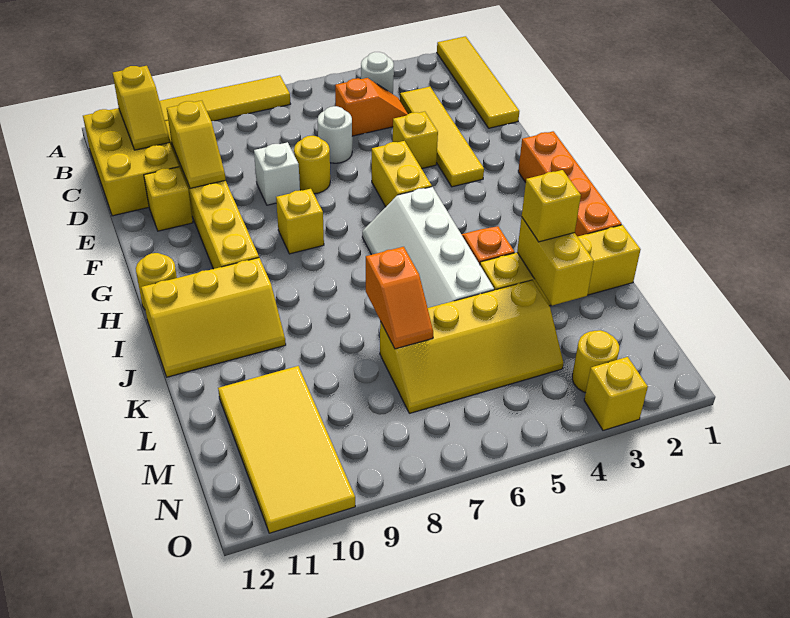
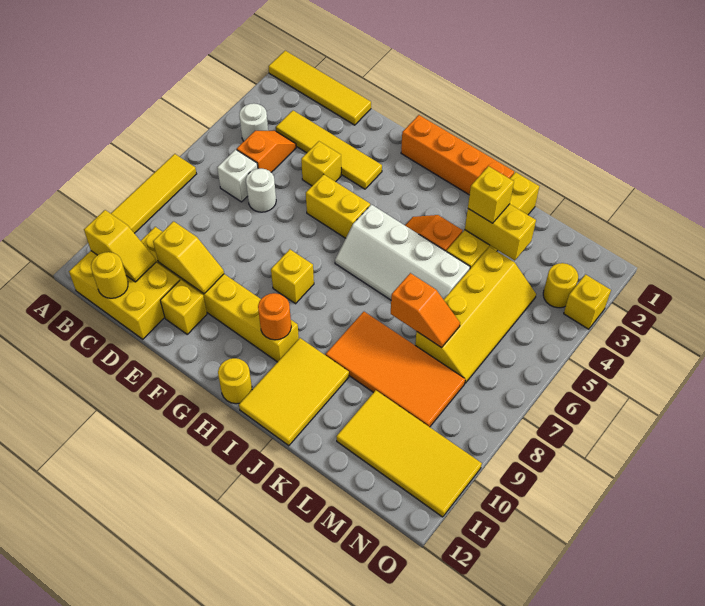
yellow round brick E7 level 1 -> yellow round brick C12 level 2
white brick E8 level 1 -> white brick C6 level 1
none -> orange round brick H10 level 2
yellow slope I10:J12 level 1 top I -> yellow tile I10:J12 level 1
none -> orange tile J8:M9 level 1

